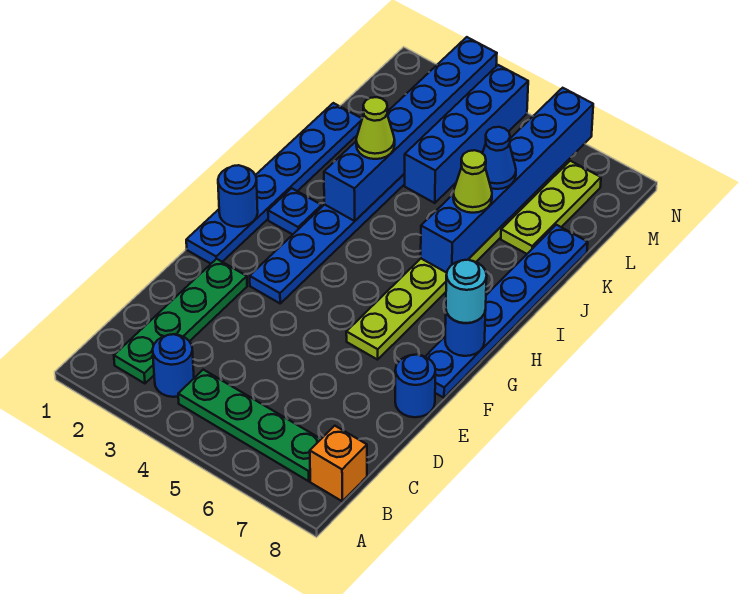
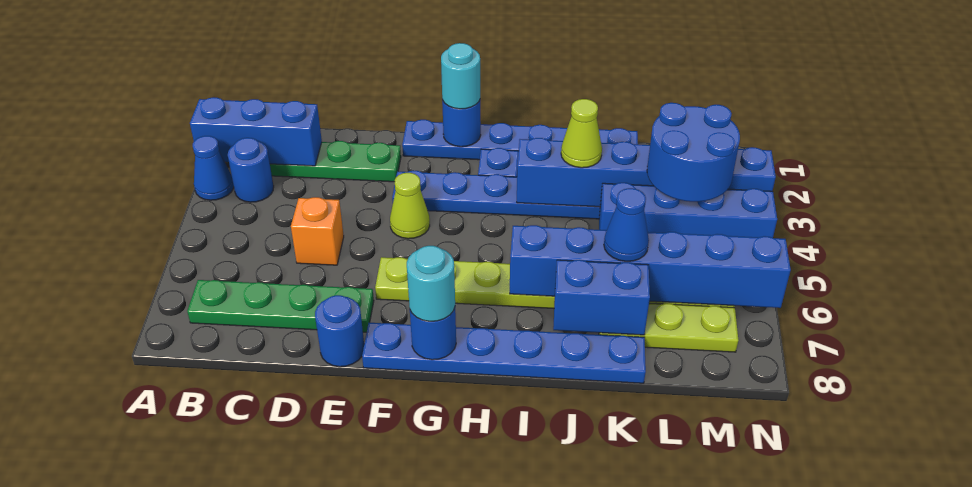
none -> blue brick A2:C2 level 2
none -> blue cone A3 level 1
green plate B4:B7 level 1 -> green plate B7:E7 level 1
orange brick B8 level 1 -> orange brick D5 level 1
none -> cyan round brick G1 level 3
lime cone J6 level 3 -> lime cone F4 level 1
none -> blue brick J7:K7 level 2
none -> blue round brick L3:M4 level 3

